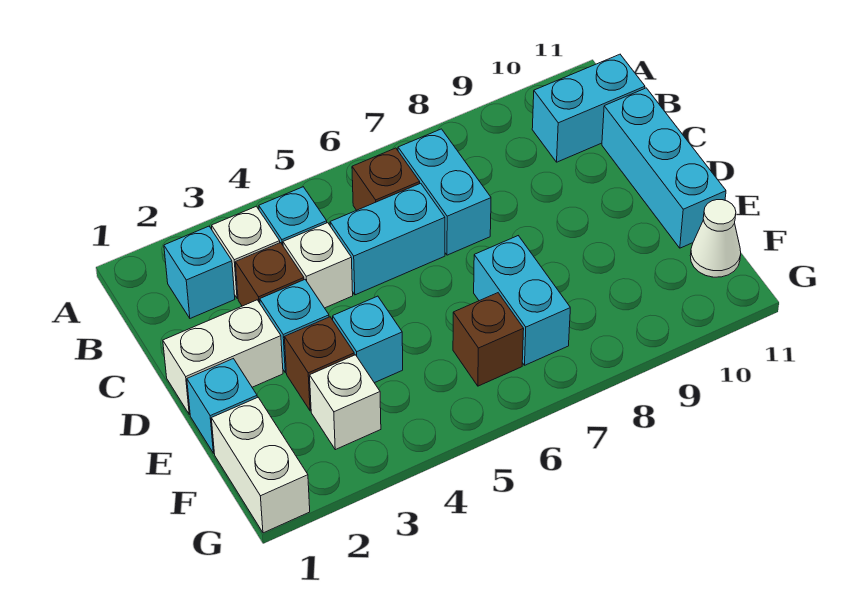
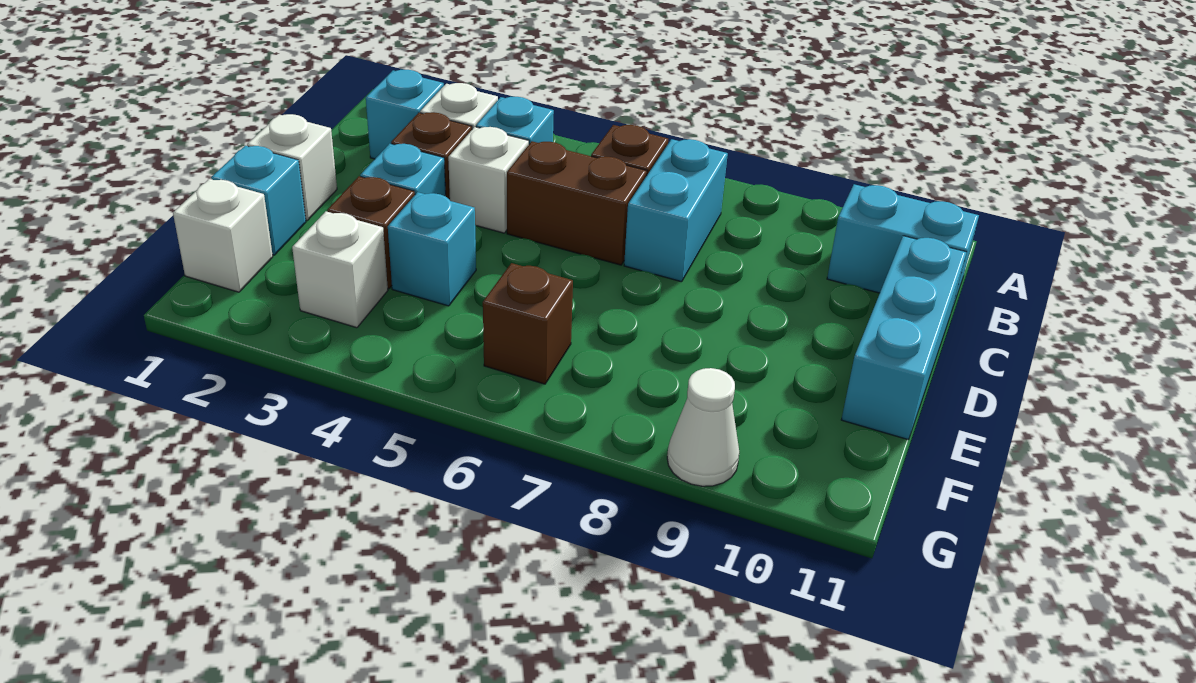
cyan brick C5:C6 level 1 -> brown brick C5:C6 level 1
white brick D1:D2 level 1 -> white brick D1 level 1
cyan brick E7:F7 level 1 -> none
white brick F1:G1 level 1 -> white brick F1 level 1
white cone F11 level 1 -> white cone G9 level 1

